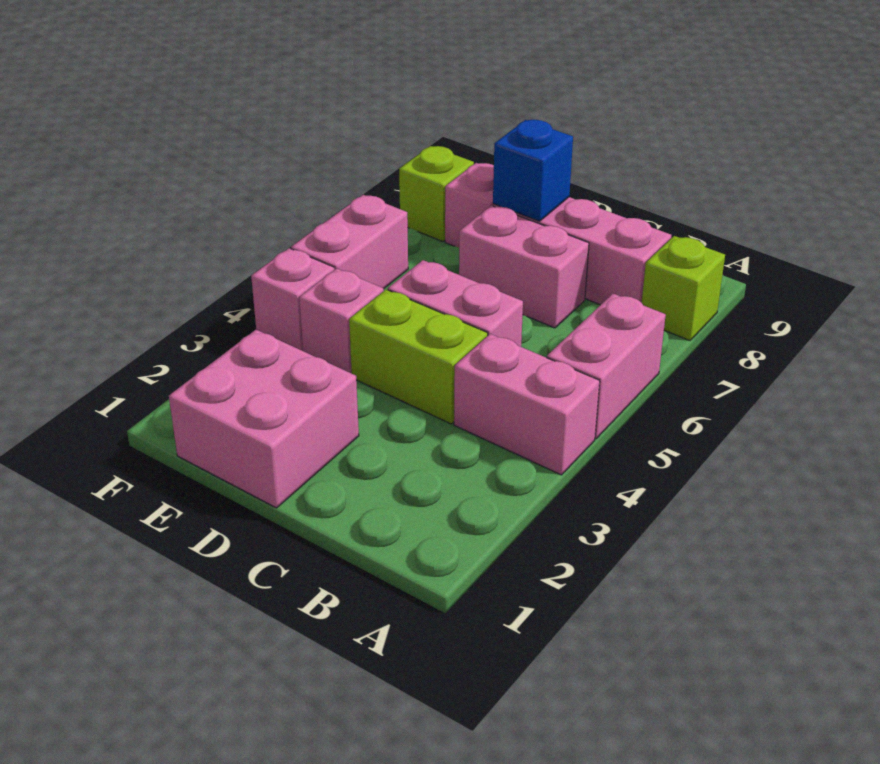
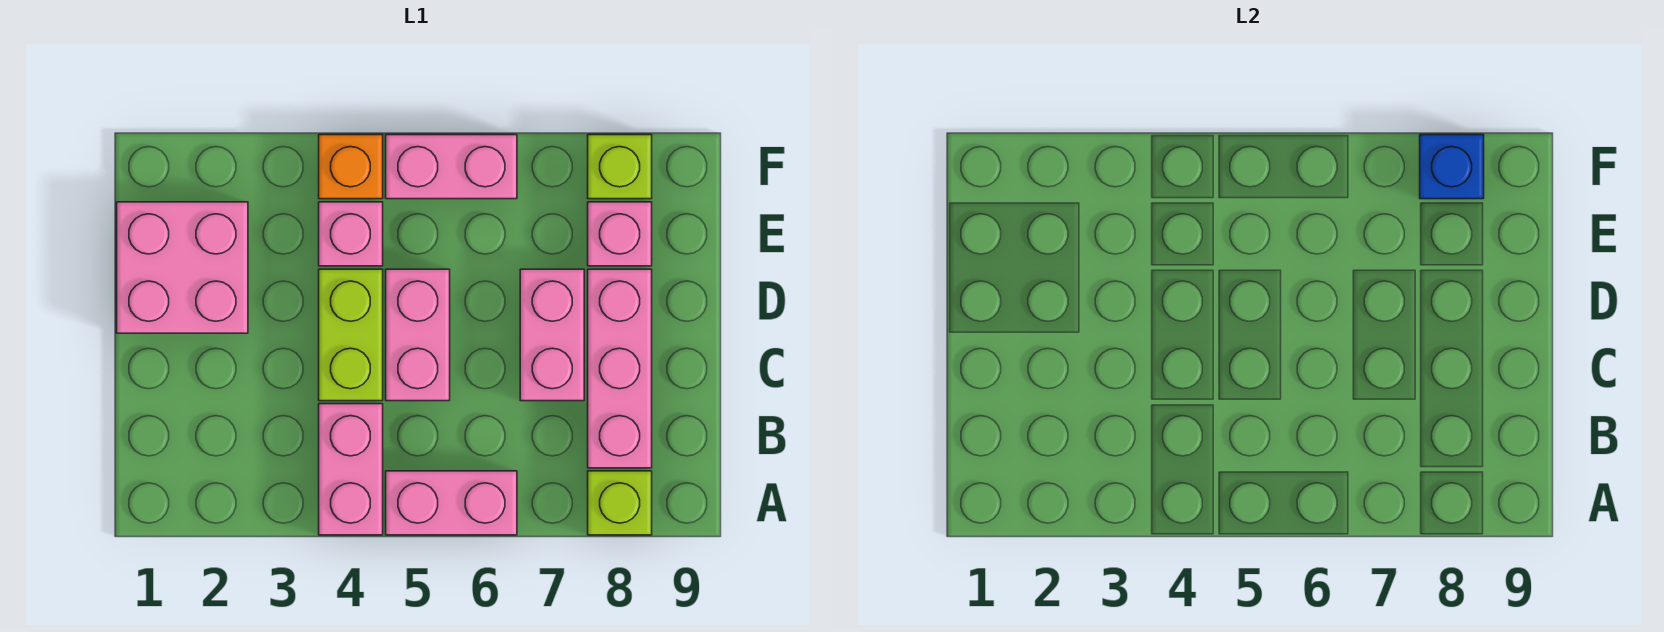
blue brick D8 level 2 -> blue brick F8 level 2
pink brick F4 level 1 -> orange brick F4 level 1

